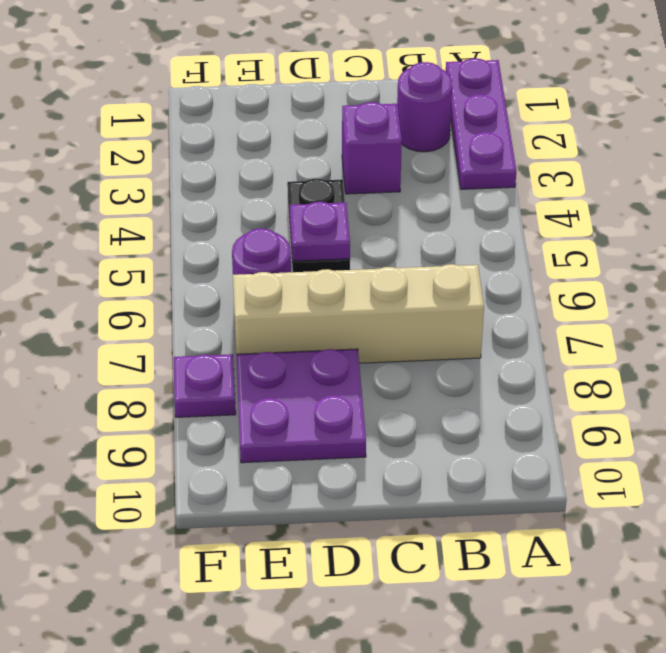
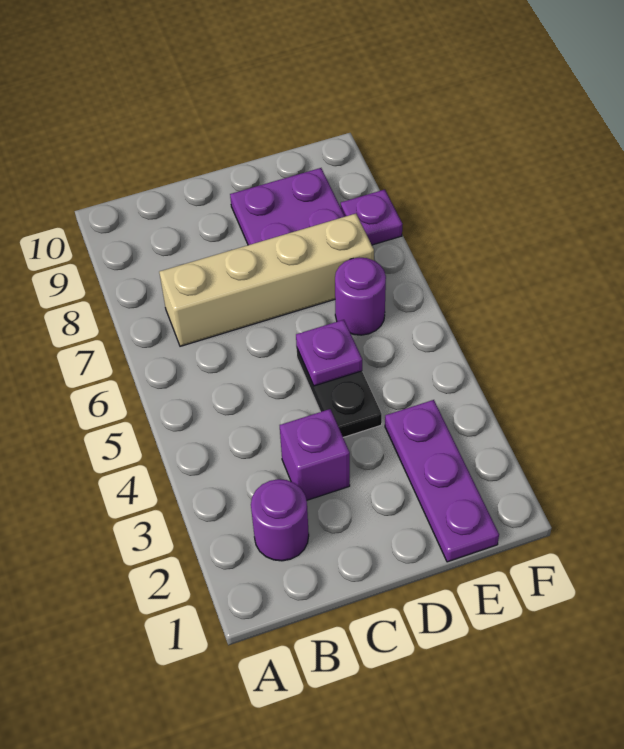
purple plate A1:A3 level 1 -> purple plate E1:E3 level 1

